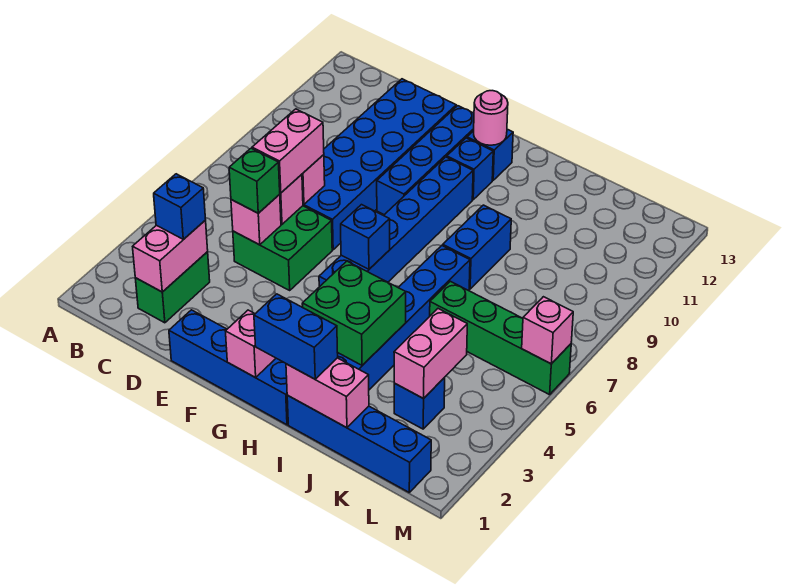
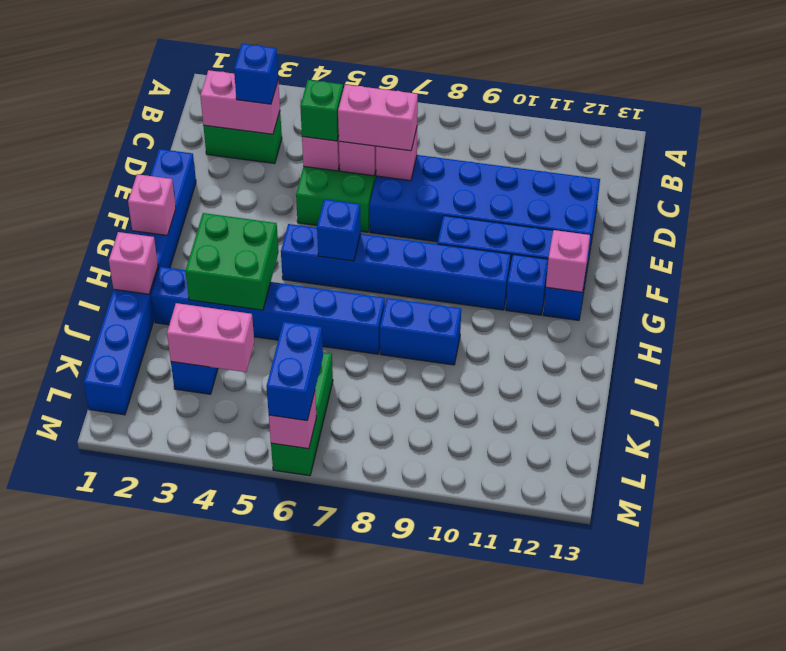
pink round brick G12 level 2 -> pink brick G12 level 2
blue brick H1:I1 level 3 -> blue brick L6:M6 level 3
pink brick I1:J1 level 2 -> pink brick I1 level 2
green brick J6:M6 level 1 -> green brick K6:M6 level 1

